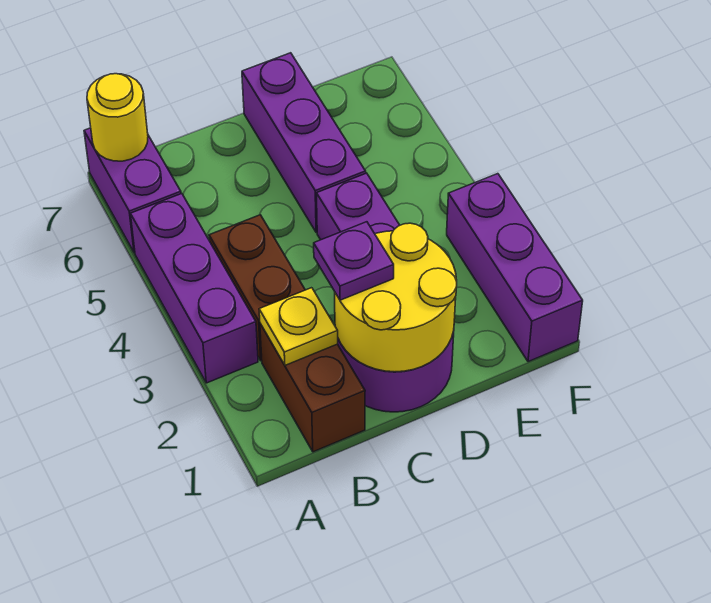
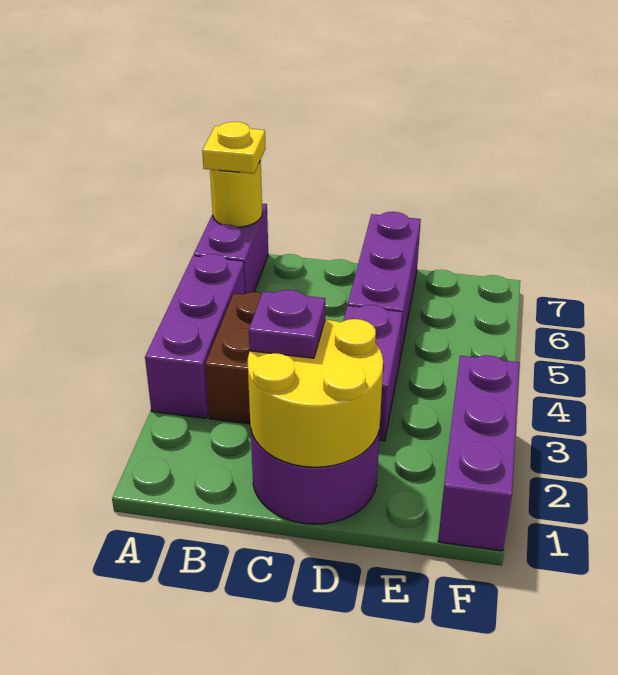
brown brick B1:B2 level 1 -> none
yellow plate B2 level 2 -> yellow plate A7 level 3

